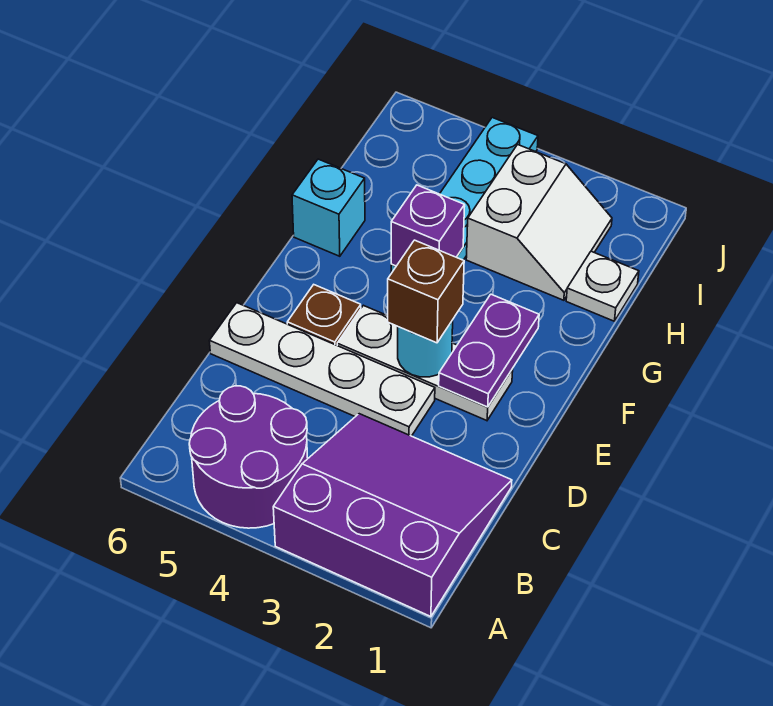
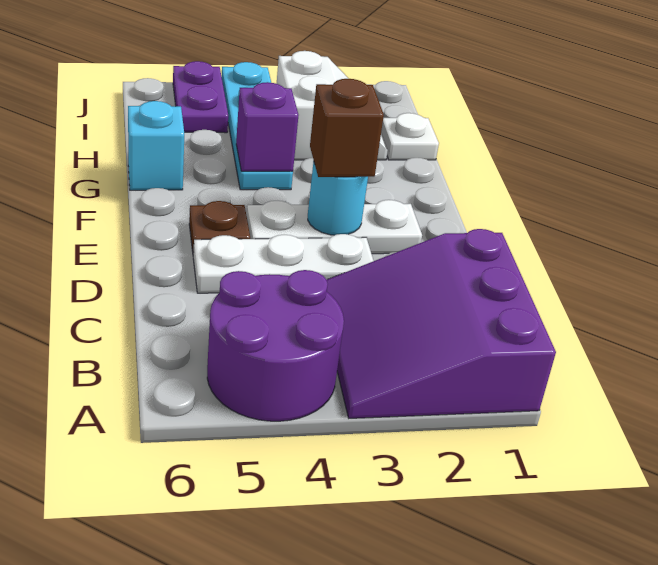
purple slope A1:C3 level 1 top A -> purple slope A1:C3 level 1 top 1
white plate D3:D6 level 1 -> white plate D3:D5 level 1
purple plate E2:F2 level 2 -> purple plate I5:J5 level 1

